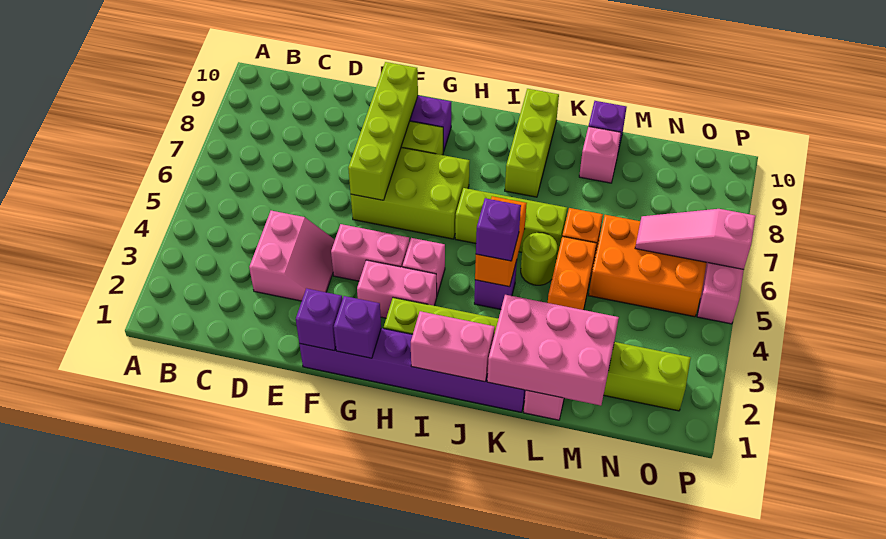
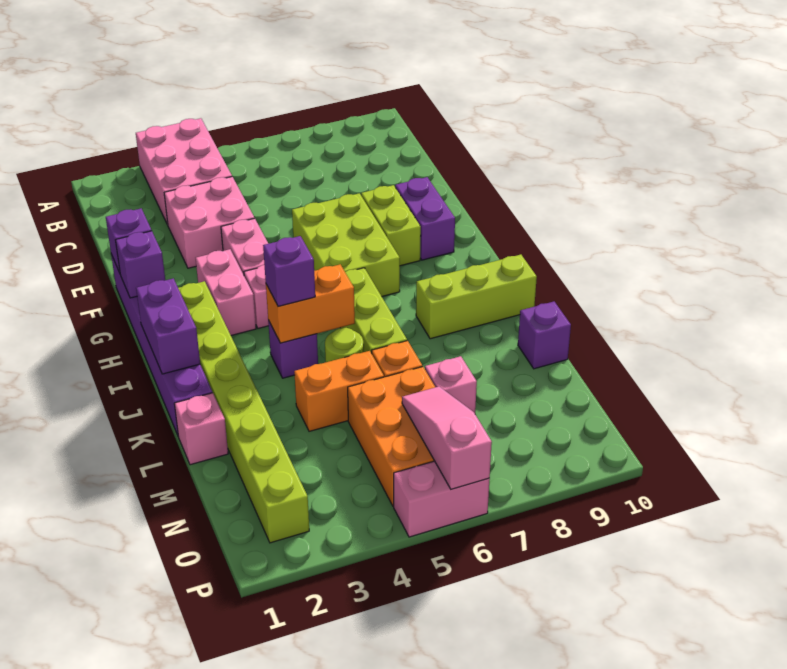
pink slope D3:E4 level 1 top D -> pink brick D3:E4 level 1
lime brick F6:F9 level 2 -> none
pink brick I1:J1 level 2 -> purple brick I1:J1 level 2
pink brick K1:M2 level 2 -> pink brick A3:C4 level 1
pink brick L9 level 1 -> pink brick M7 level 1

